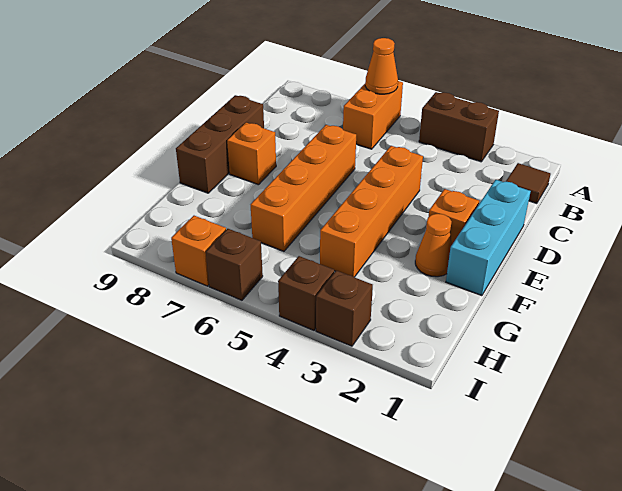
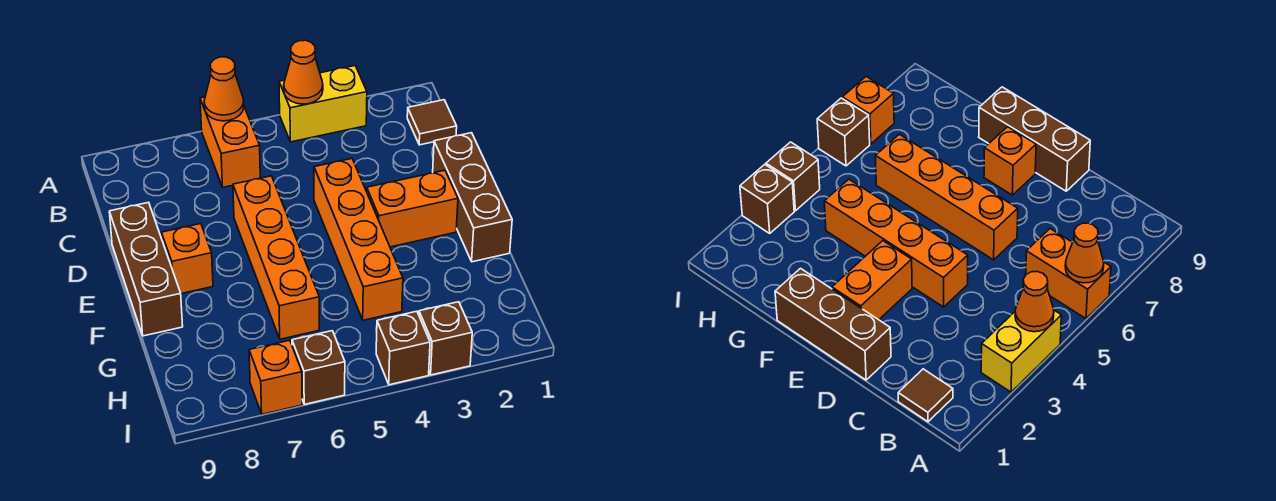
brown brick A3:A4 level 1 -> yellow brick A3:A4 level 1
cyan brick D1:F1 level 1 -> brown brick D1:F1 level 1
orange brick E2 level 1 -> orange brick E2:E3 level 1
orange cone F2 level 1 -> orange cone A4 level 2

